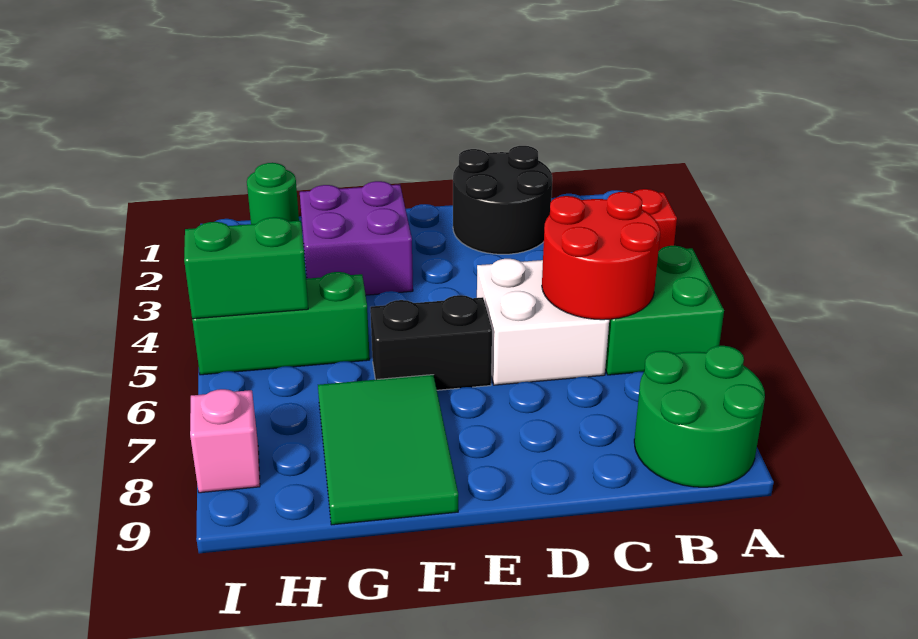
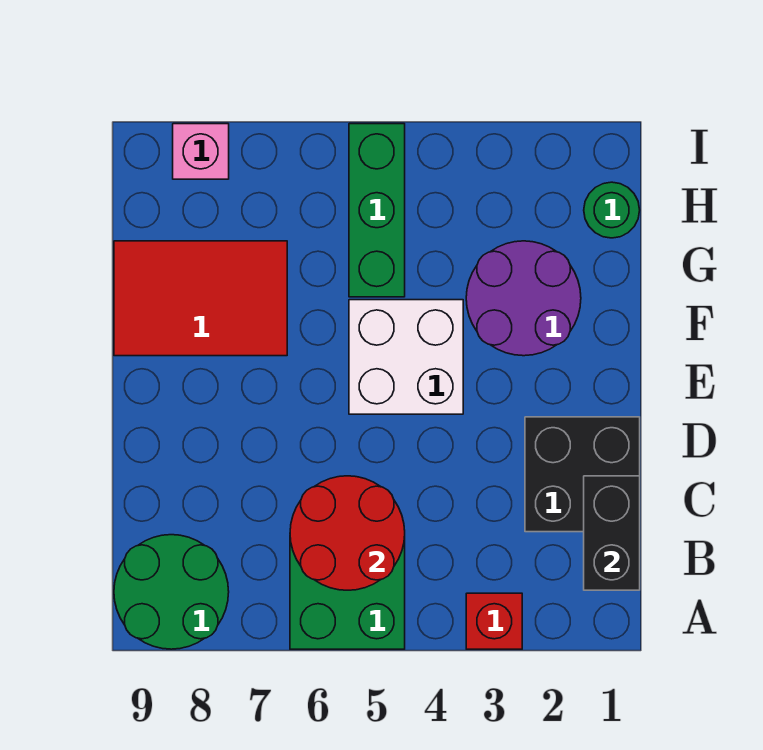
black round brick C1:D2 level 1 -> black brick C1:D2 level 1
white brick C5:D6 level 1 -> white brick E4:F5 level 1
black brick E6:F6 level 1 -> black brick B1:C1 level 2
purple brick F2:G3 level 1 -> purple round brick F2:G3 level 1
green tile F7:G9 level 1 -> red tile F7:G9 level 1
green brick H5:I5 level 2 -> none

